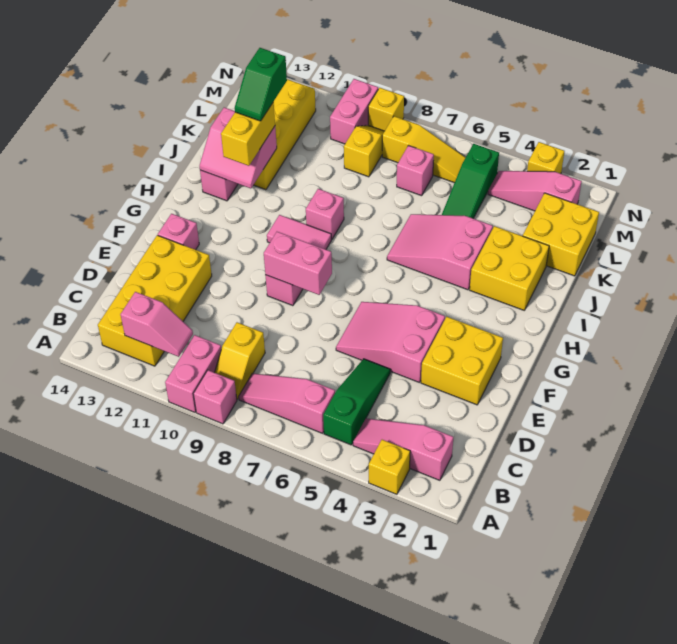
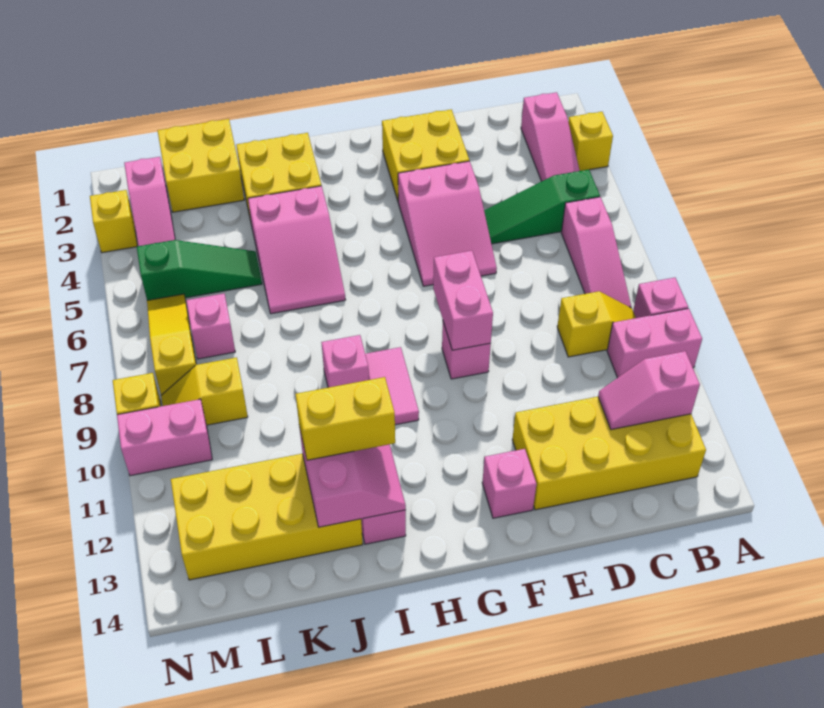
pink slope B11:B12 level 2 top 12 -> pink slope B12:C12 level 2 top B
green slope J12:K12 level 4 top K -> none

